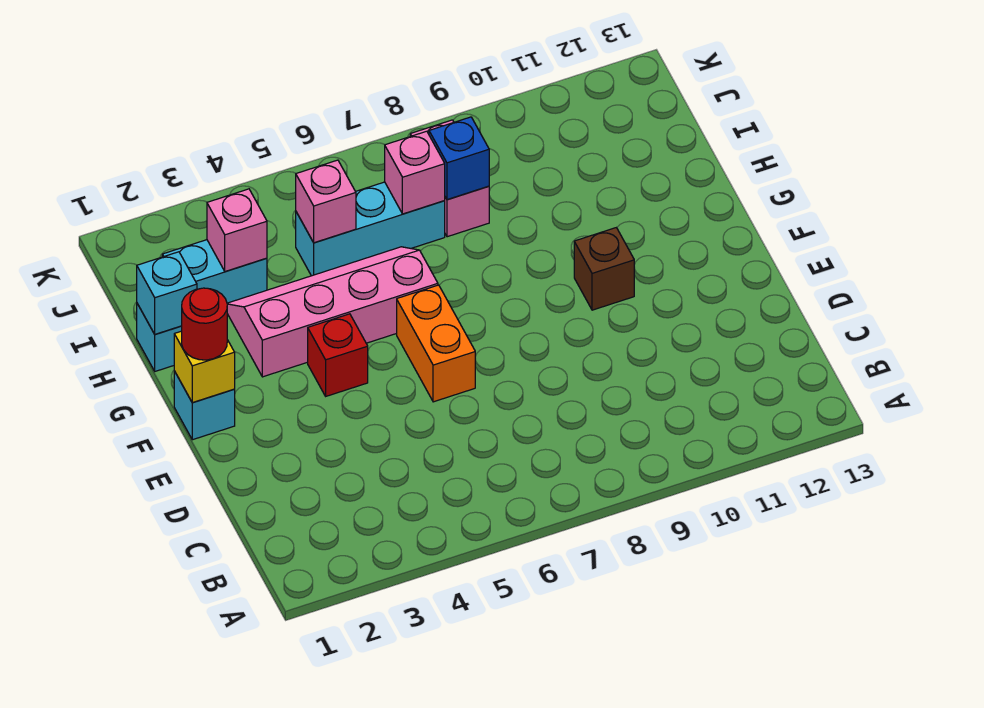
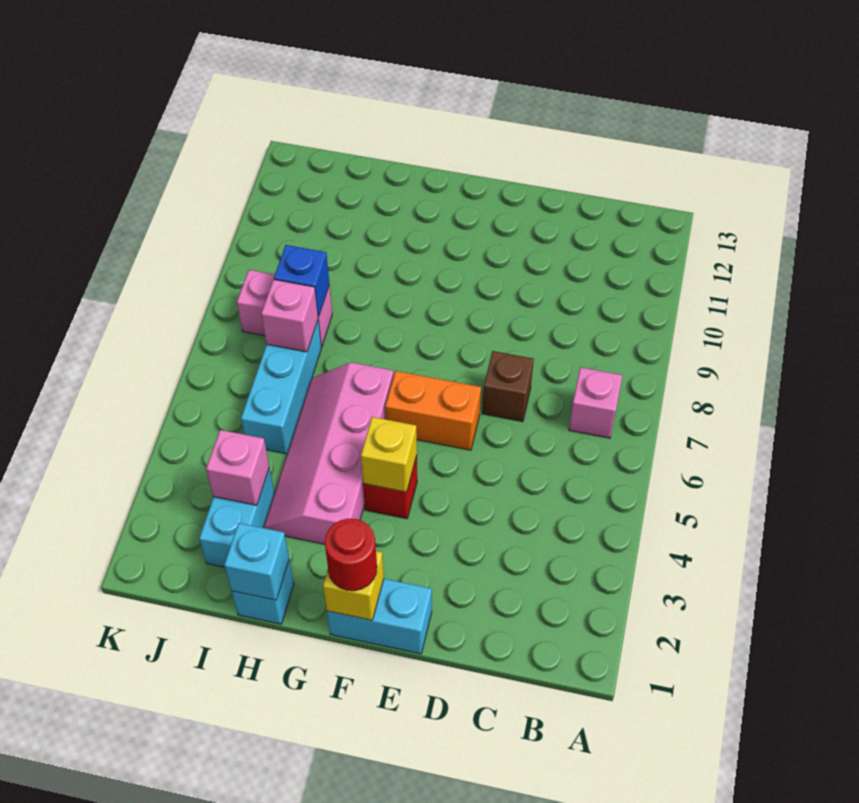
cyan brick F1 level 1 -> cyan brick E1:F1 level 1
none -> yellow brick F4 level 2
brown brick F10 level 1 -> brown brick D7 level 1
pink brick I5 level 2 -> pink brick B7 level 1

